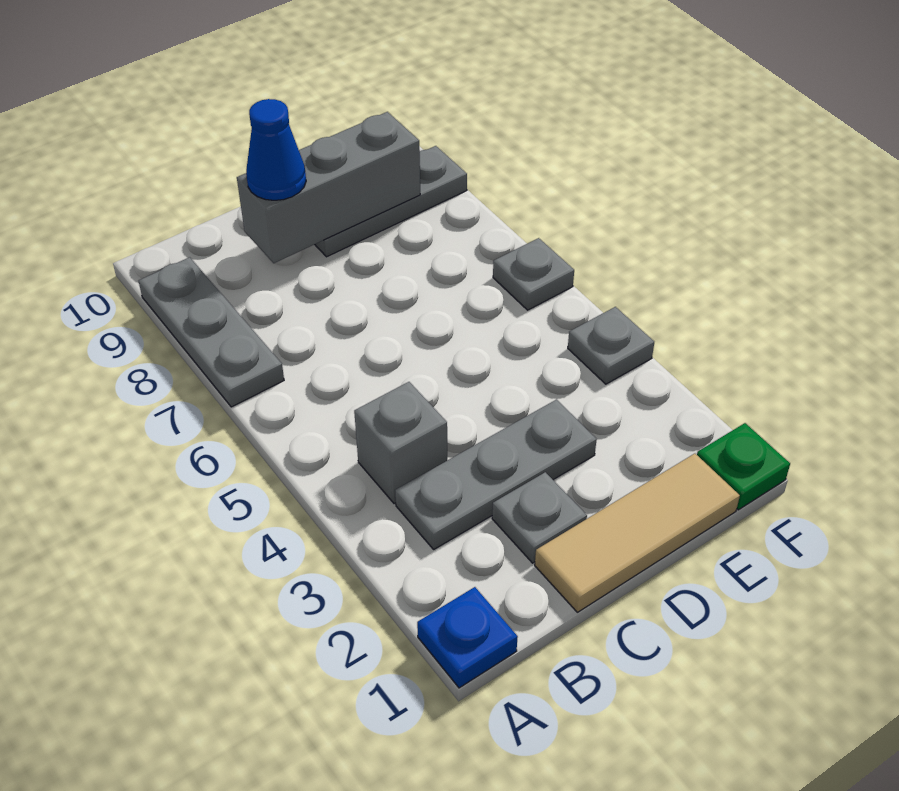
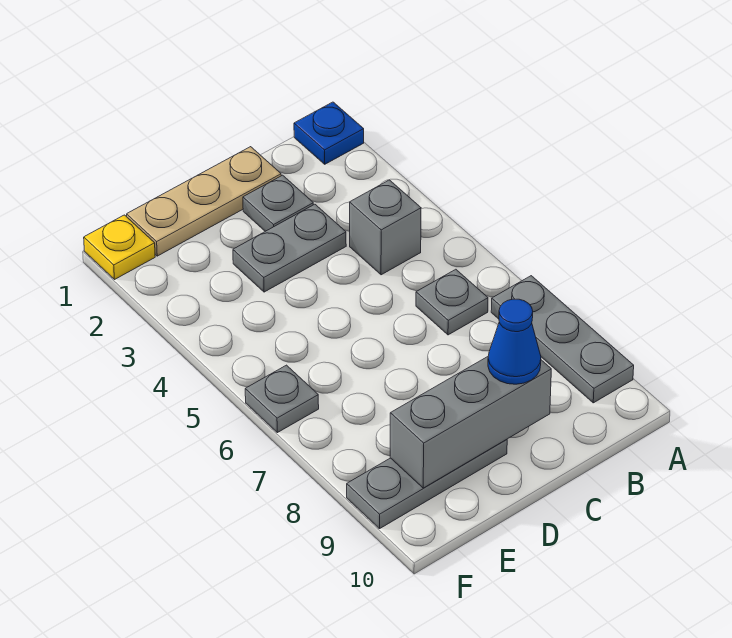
grey plate B3:D3 level 1 -> grey plate C3:D3 level 1
tan tile C1:E1 level 1 -> tan plate C1:E1 level 1
green plate F1 level 1 -> yellow plate F1 level 1
grey plate F4 level 1 -> grey plate B6 level 1

